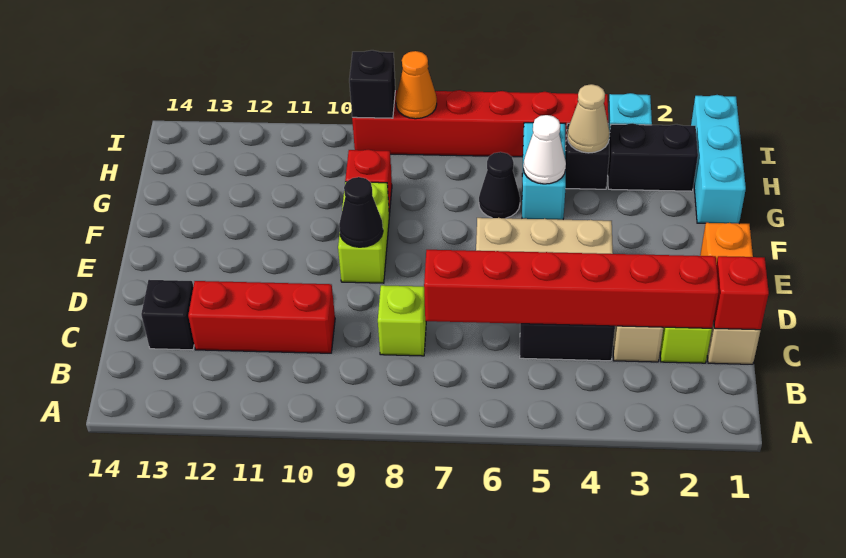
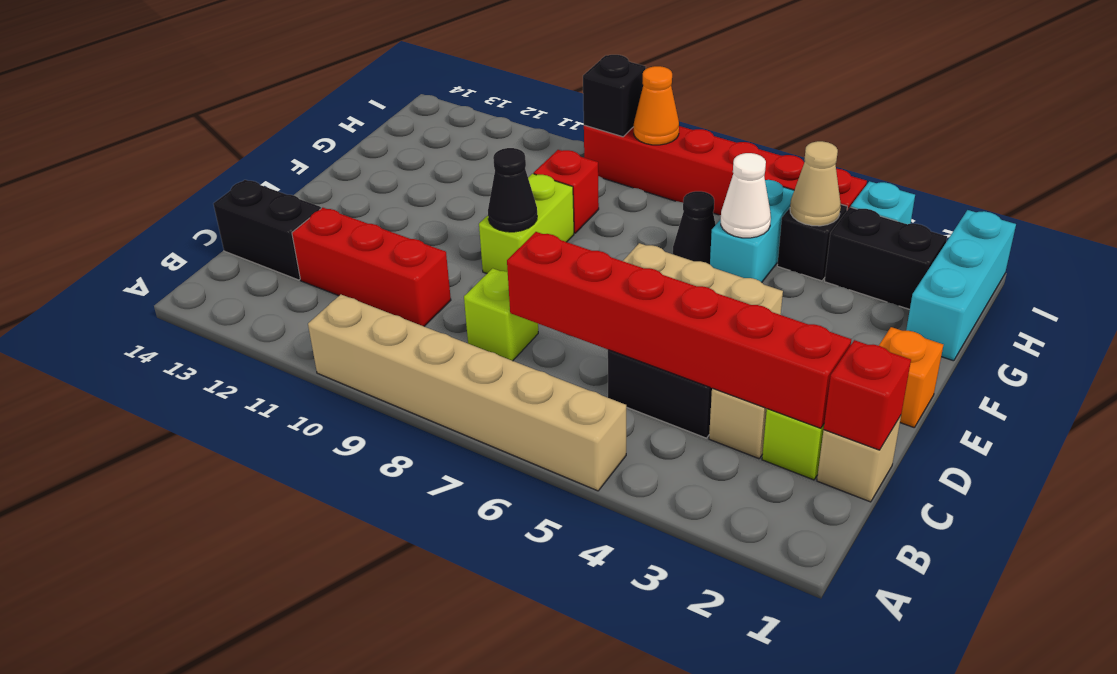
none -> tan brick A5:A10 level 1
black brick C13 level 1 -> black brick C13:C14 level 1

